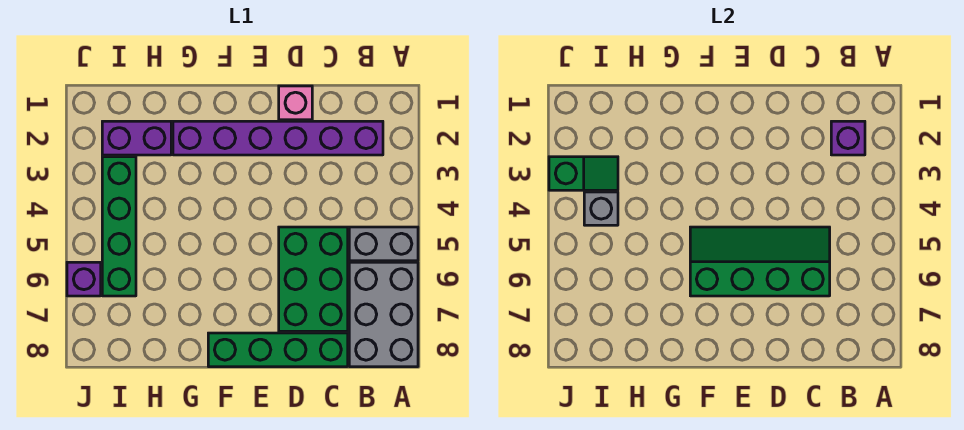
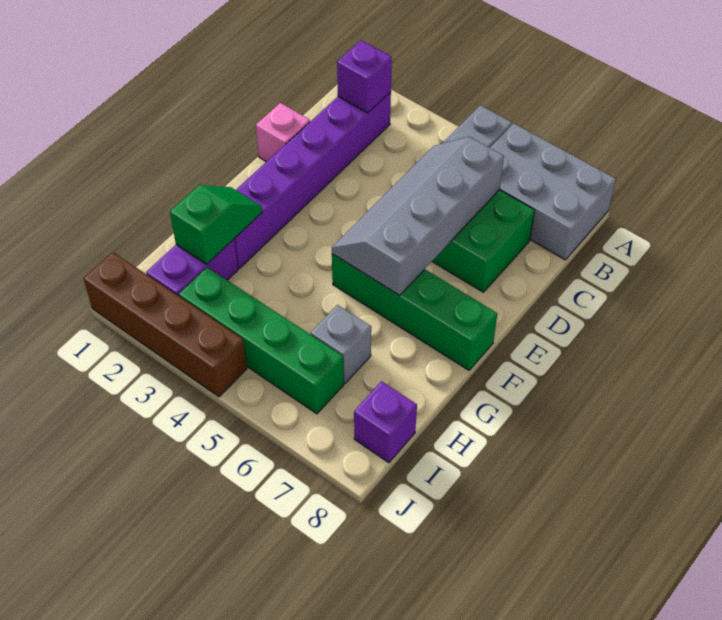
green slope C5:F6 level 2 top 6 -> grey slope C5:F6 level 2 top 6
green brick C8:F8 level 1 -> green brick F5:F8 level 1
green slope I3:J3 level 2 top J -> green slope G2:H2 level 2 top H
grey brick I4 level 2 -> grey brick H6 level 1
none -> brown brick J1:J4 level 1
purple brick J6 level 1 -> purple brick I8 level 1

